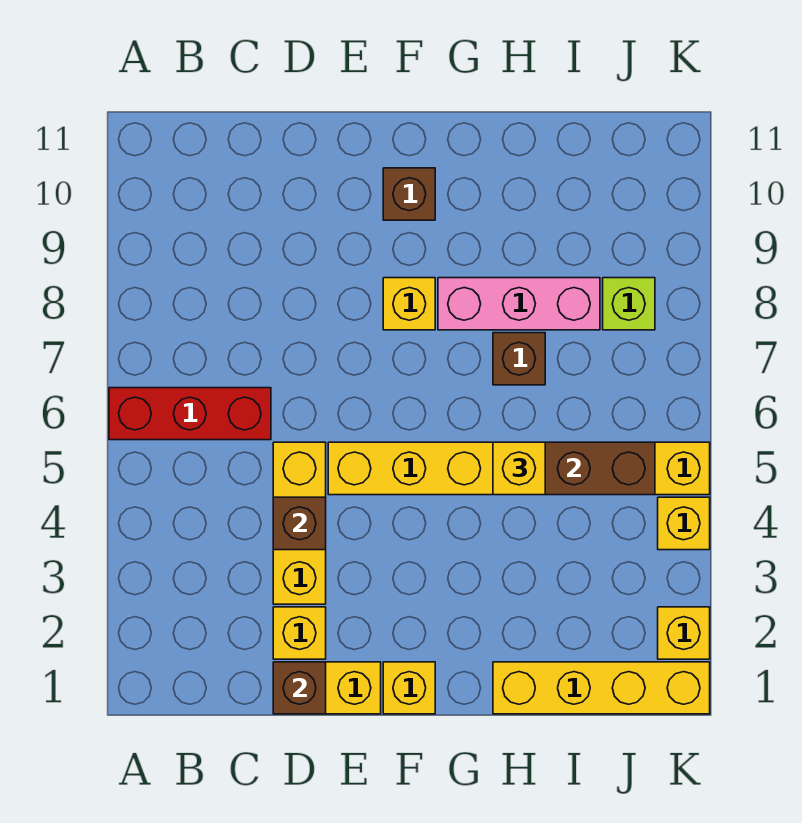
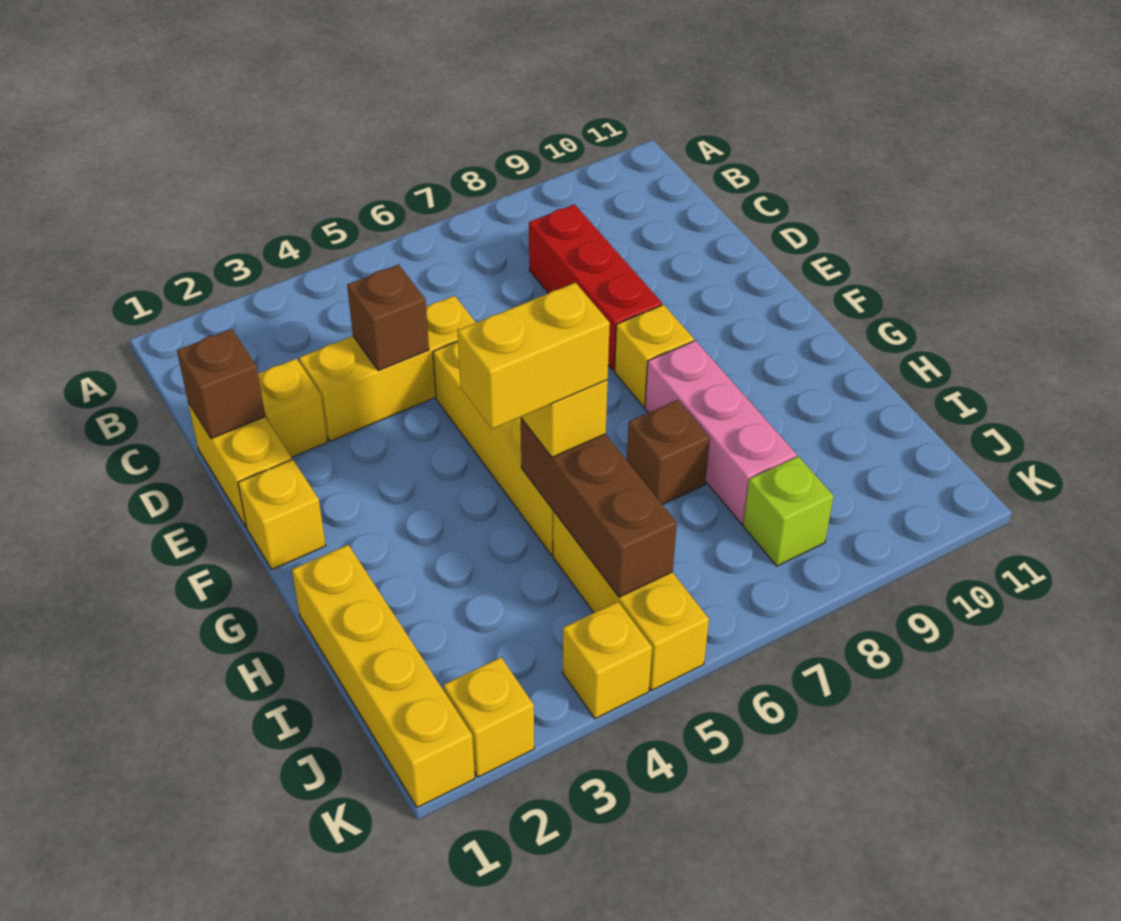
red brick A6:C6 level 1 -> red brick C8:E8 level 1
brown brick F10 level 1 -> none
none -> yellow brick H4:H5 level 4

